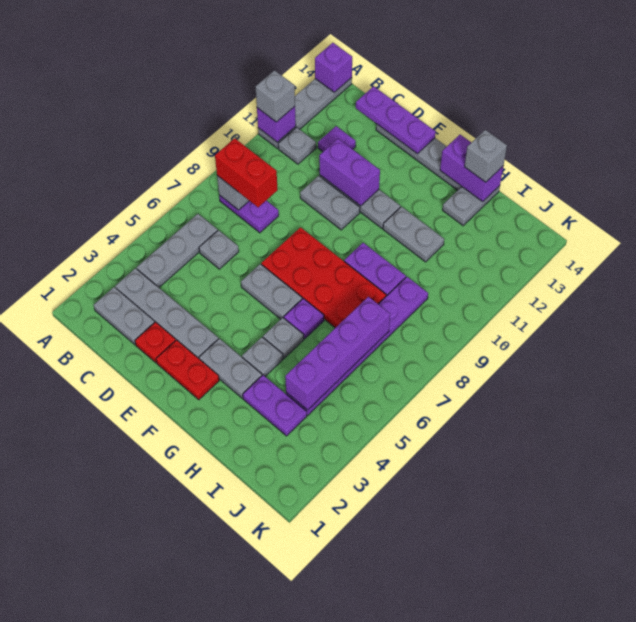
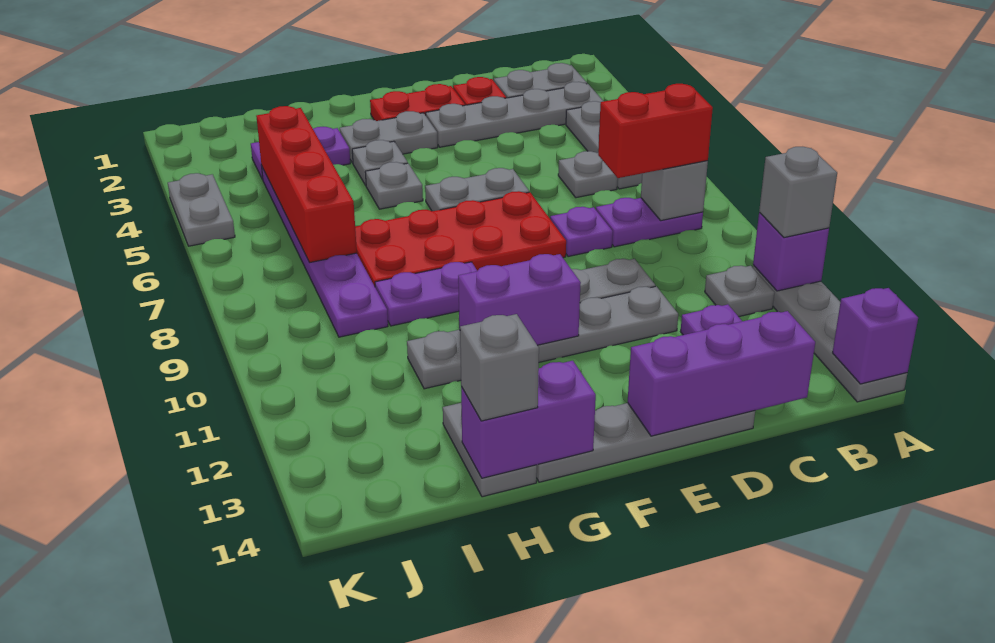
purple plate C14:E14 level 2 -> purple brick C14:E14 level 2
purple brick D11:E11 level 2 -> purple brick F11:G11 level 2
purple plate G6 level 1 -> purple plate D8 level 1
purple brick I4:I7 level 2 -> red brick I4:I7 level 2
none -> grey plate K4:K5 level 1

